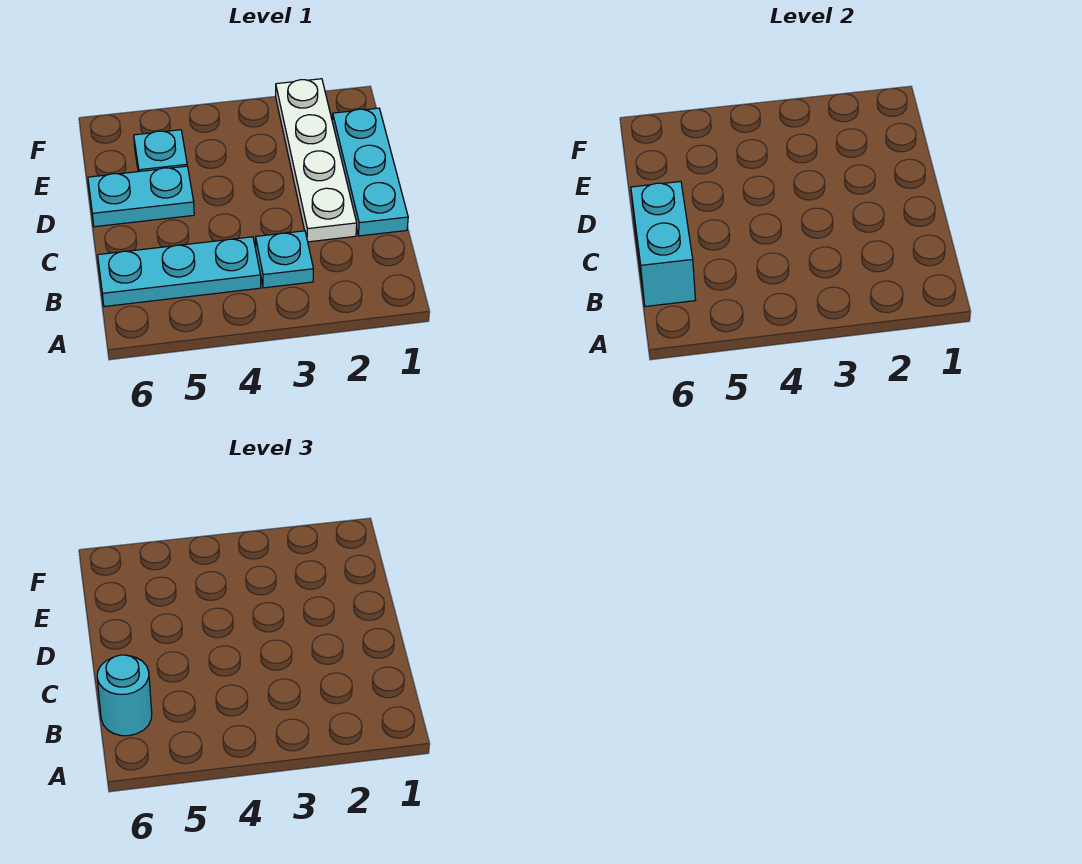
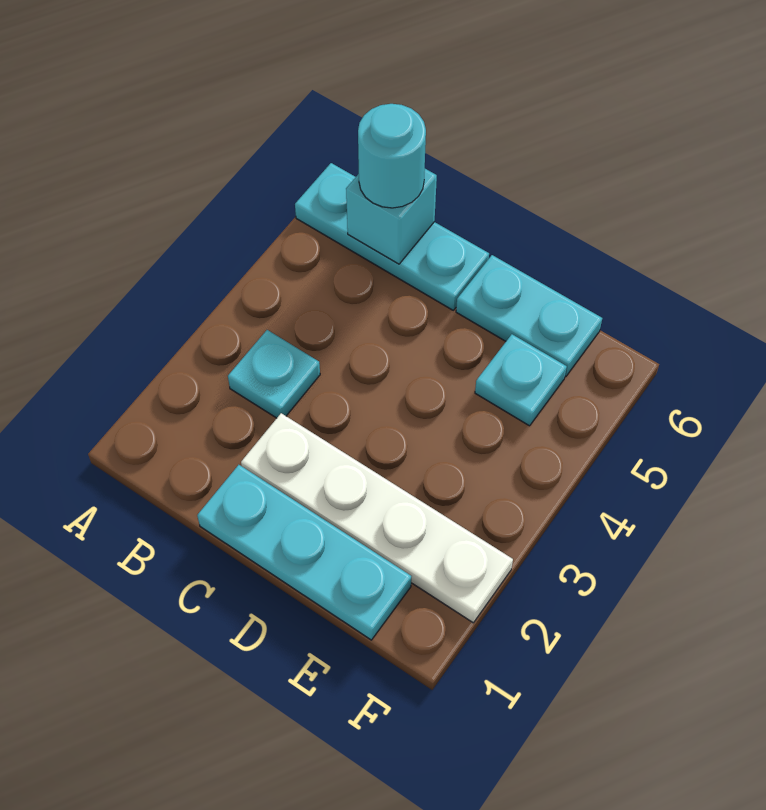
cyan plate B4:B6 level 1 -> cyan plate A6:C6 level 1
cyan brick B6:C6 level 2 -> cyan brick B6 level 2
cyan plate D5:D6 level 1 -> cyan plate D6:E6 level 1

